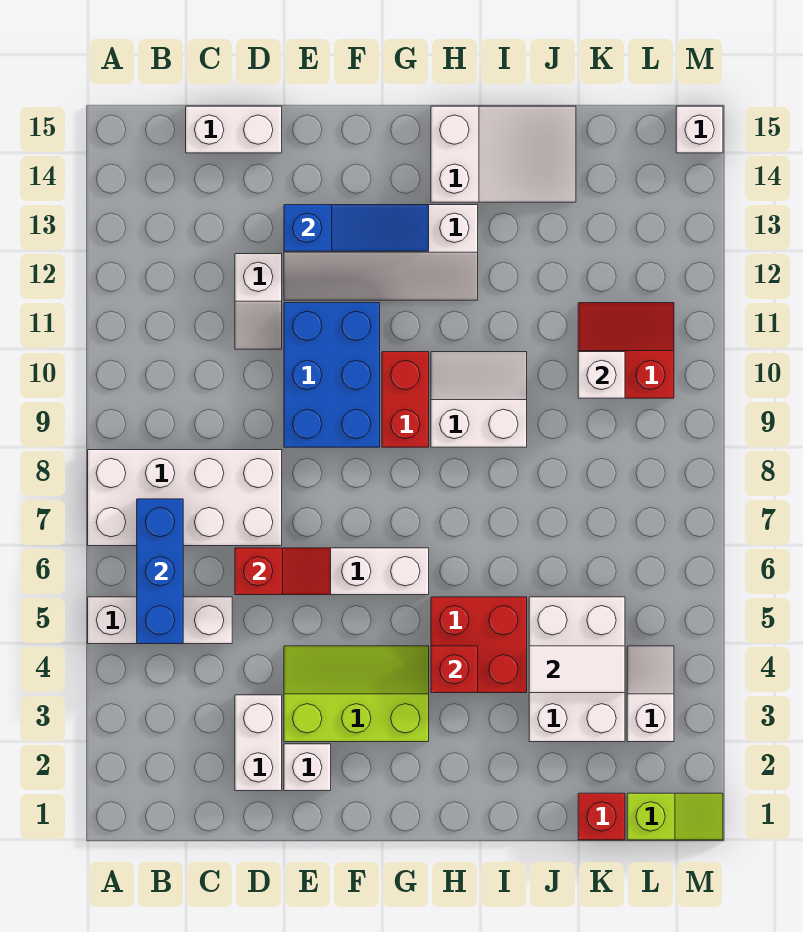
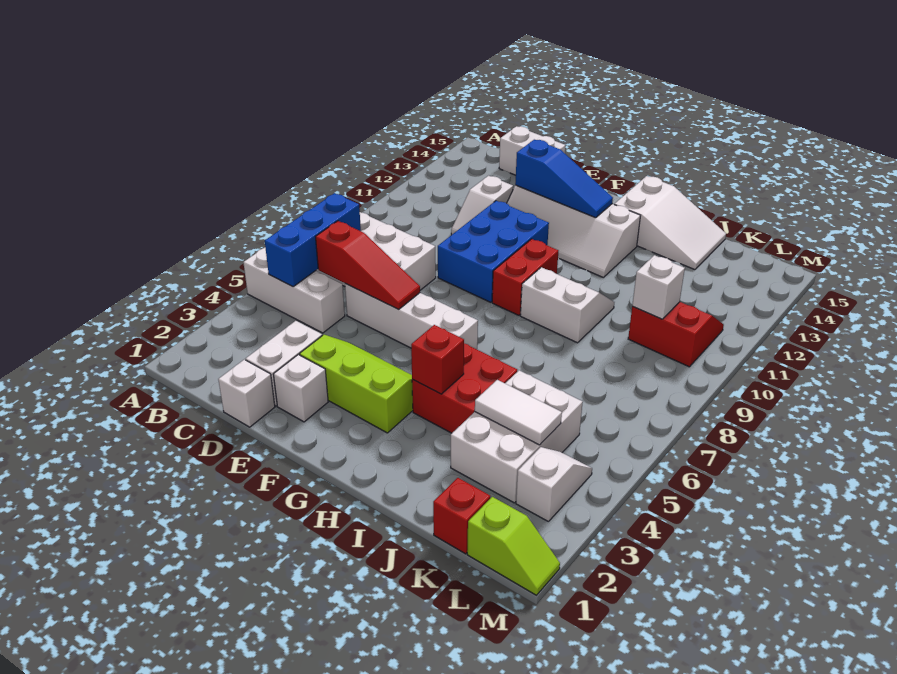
red slope D6:E6 level 2 top D -> red slope C6:E6 level 2 top C
white brick M15 level 1 -> white brick D1 level 1

